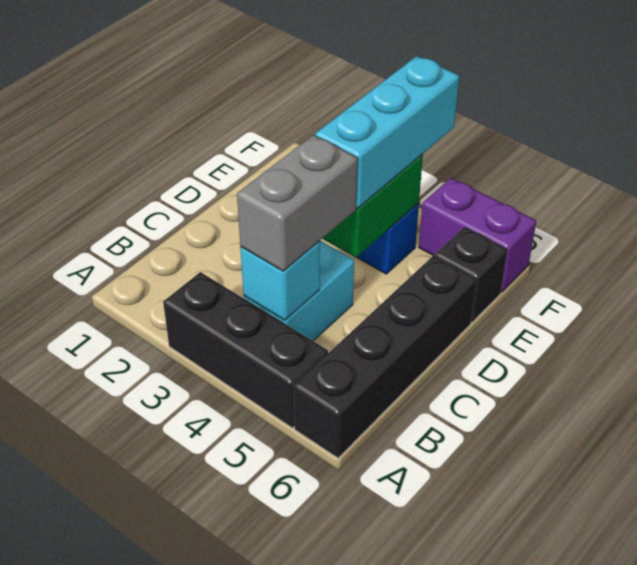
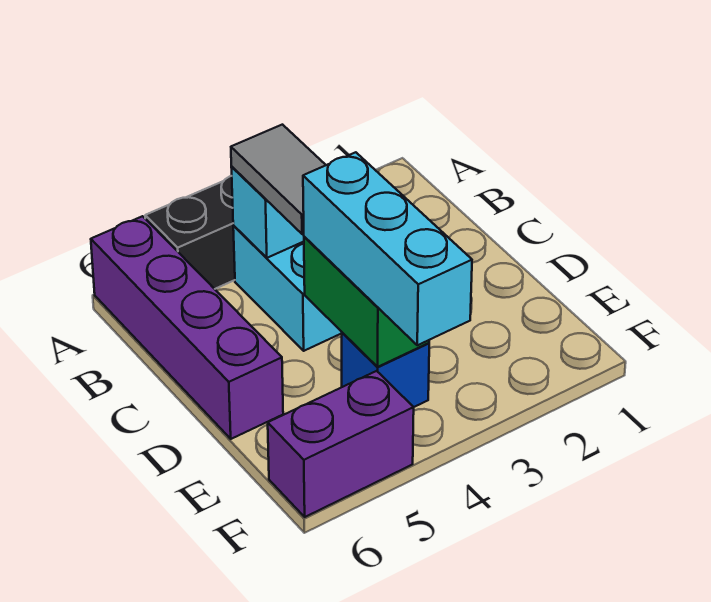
black brick A6:D6 level 1 -> purple brick A6:D6 level 1
grey brick B4:C4 level 3 -> grey tile B4:C4 level 3
black brick E6 level 1 -> none

